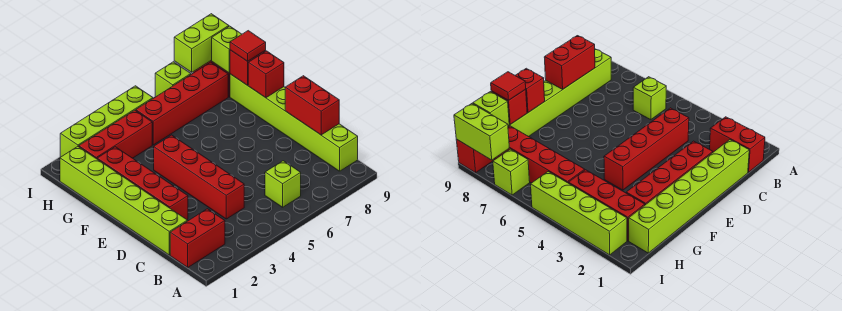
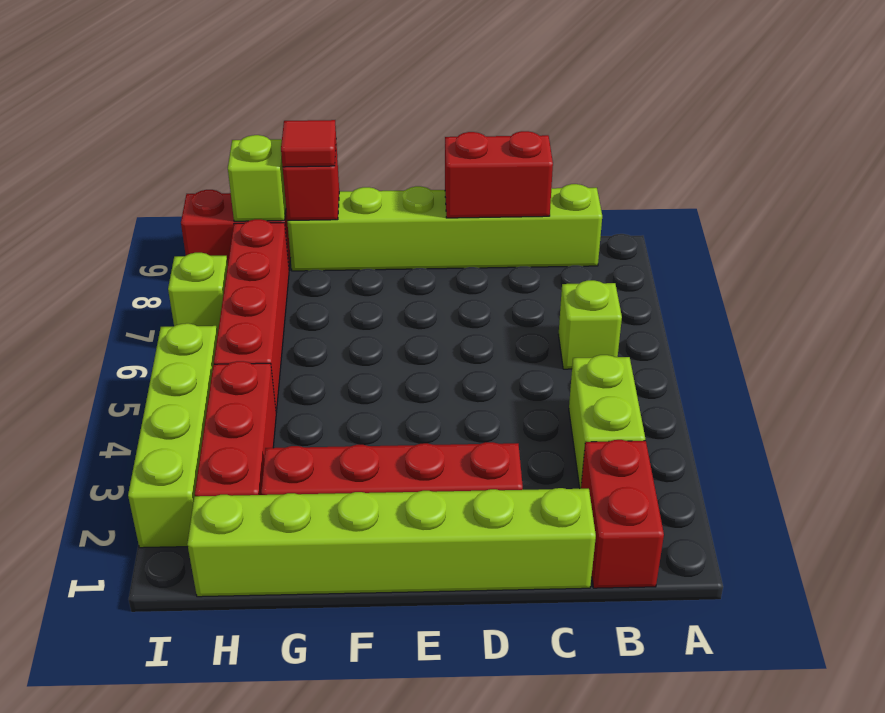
red brick C4:F4 level 1 -> none
red brick F9 level 2 -> none
lime brick I8:I9 level 2 -> lime brick B3:B4 level 1

